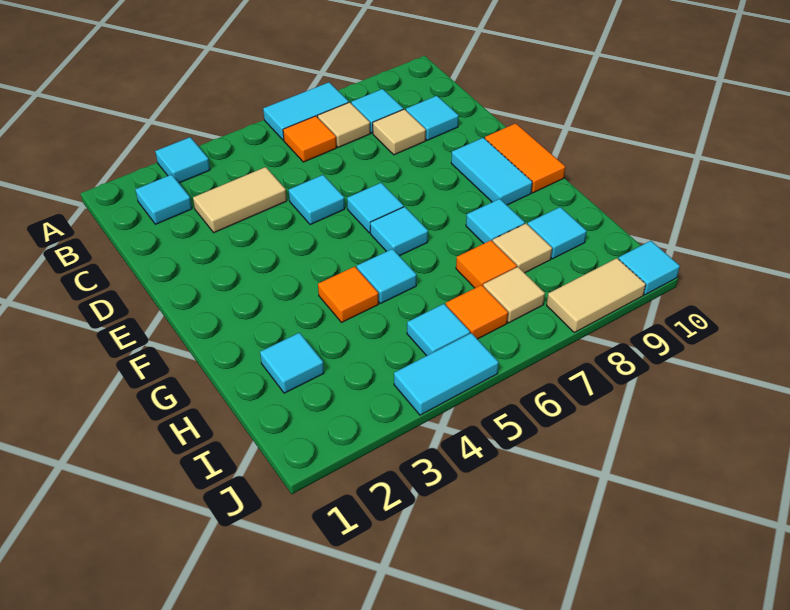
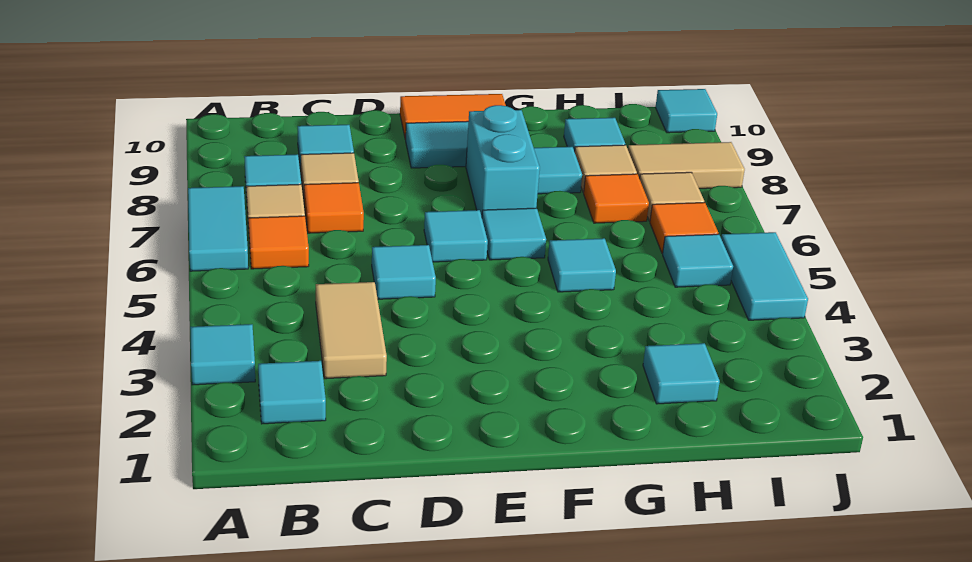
none -> cyan brick F7:F8 level 1
orange tile G4 level 1 -> orange tile C7 level 1
tan tile J8:J9 level 1 -> tan tile I8:J8 level 1

